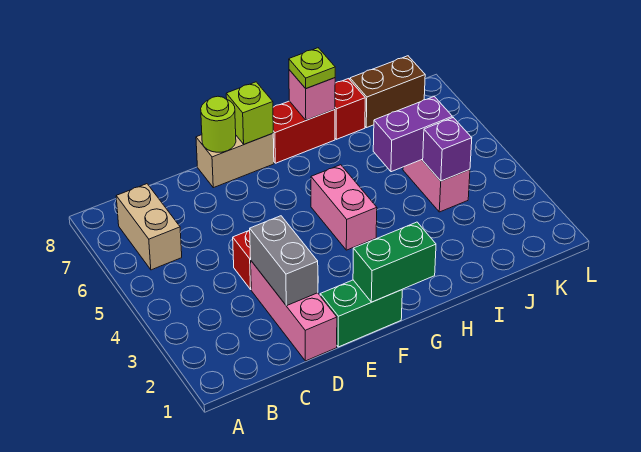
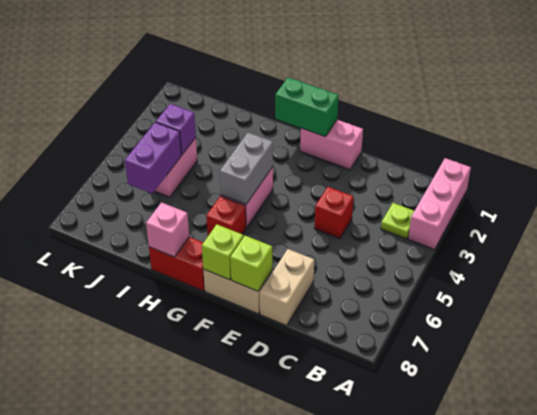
tan brick B6:B7 level 1 -> tan brick D7:D8 level 1
pink brick D1:D3 level 1 -> pink brick A1:A3 level 1
grey brick D2:D3 level 2 -> grey brick G4:G5 level 2
green brick E1:F1 level 1 -> pink brick E1:F1 level 1
lime round brick E8 level 2 -> lime brick E8 level 2
lime plate H8 level 3 -> lime plate B3 level 1
purple brick I5:J5 level 2 -> purple brick J5:J6 level 2
red brick I8 level 1 -> red brick G6 level 1
brown brick J8:K8 level 1 -> none

